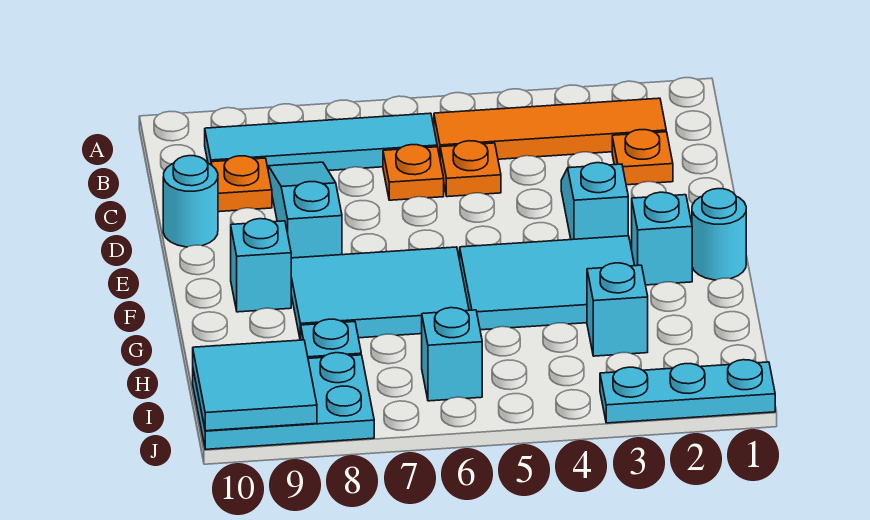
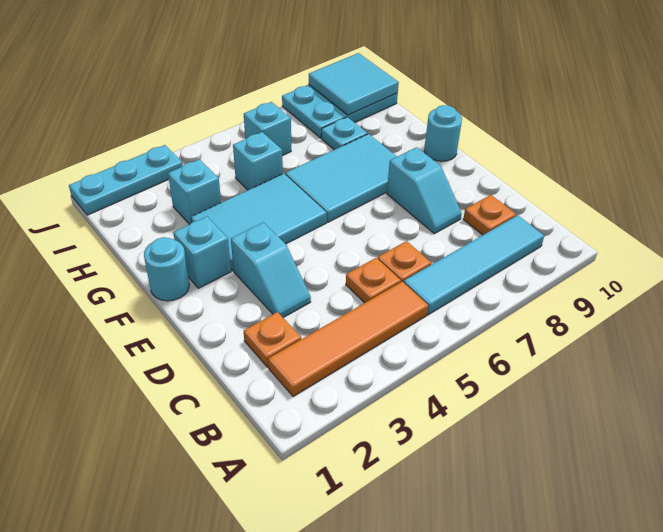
cyan slope C8:E8 level 1 top E -> cyan slope D8:E8 level 1 top E
cyan round brick D10 level 1 -> cyan round brick F10 level 1
cyan brick F9 level 1 -> cyan brick H5 level 1

